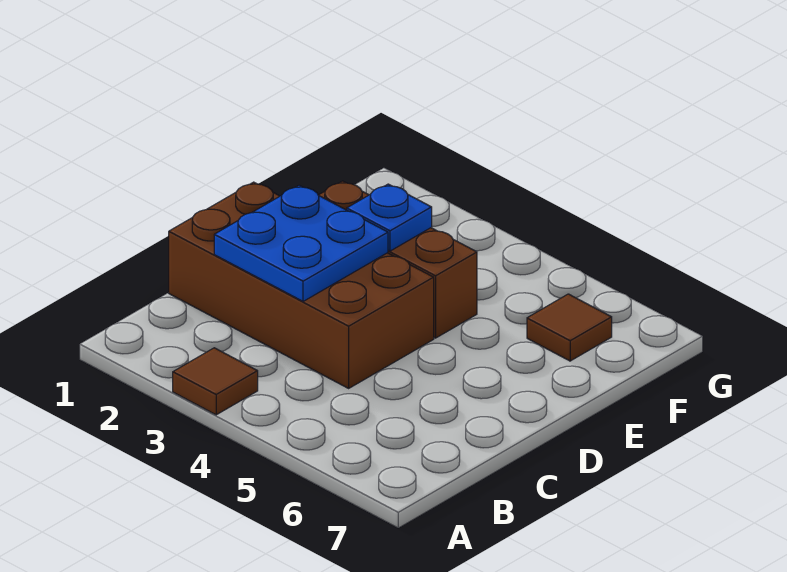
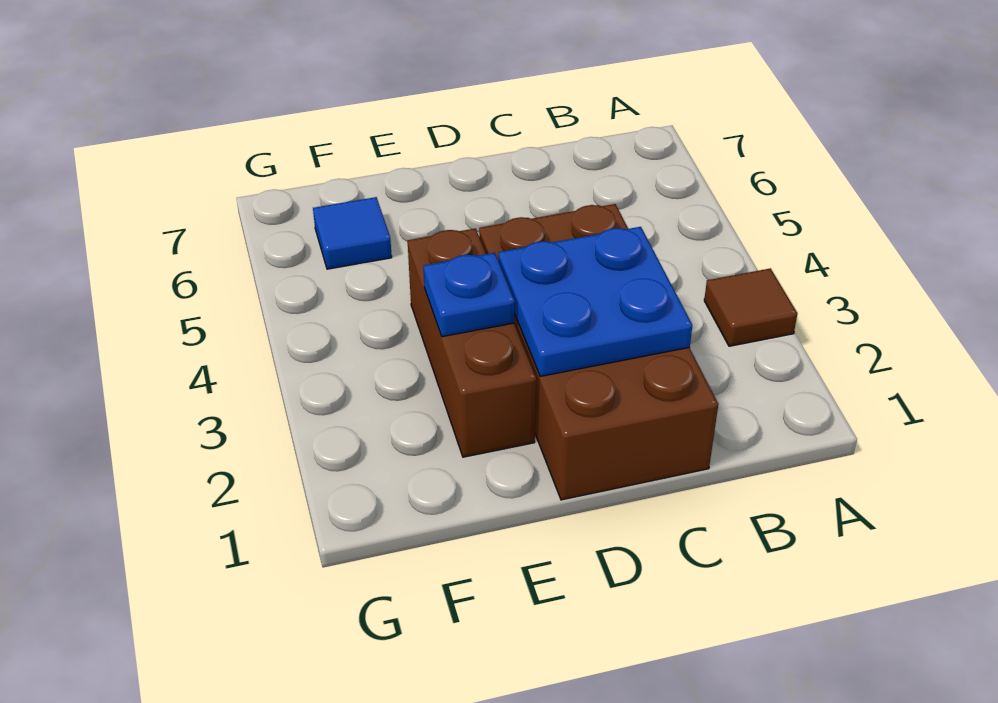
brown tile F6 level 1 -> blue tile F6 level 1

